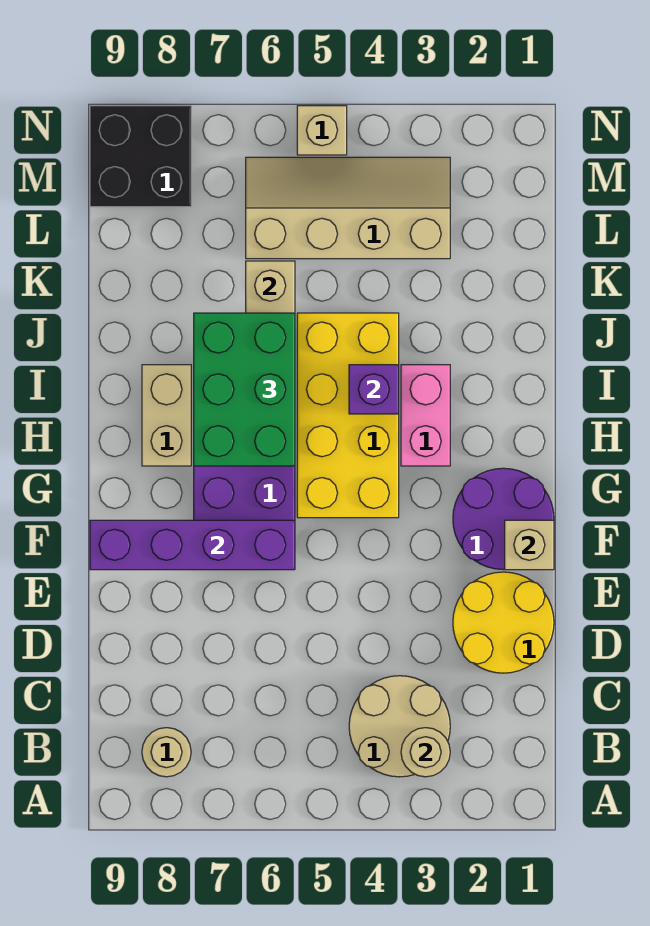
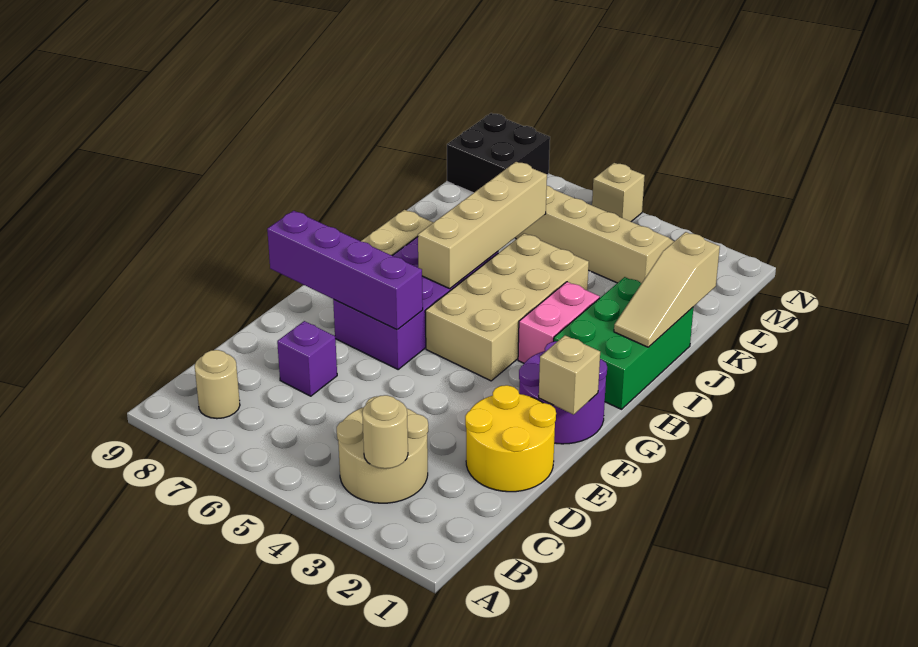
yellow brick G4:J5 level 1 -> tan brick G4:J5 level 1
green brick H6:J7 level 3 -> green brick H1:J2 level 1
none -> tan slope I1:K1 level 2 top K
purple brick I4 level 2 -> purple brick D7 level 1

